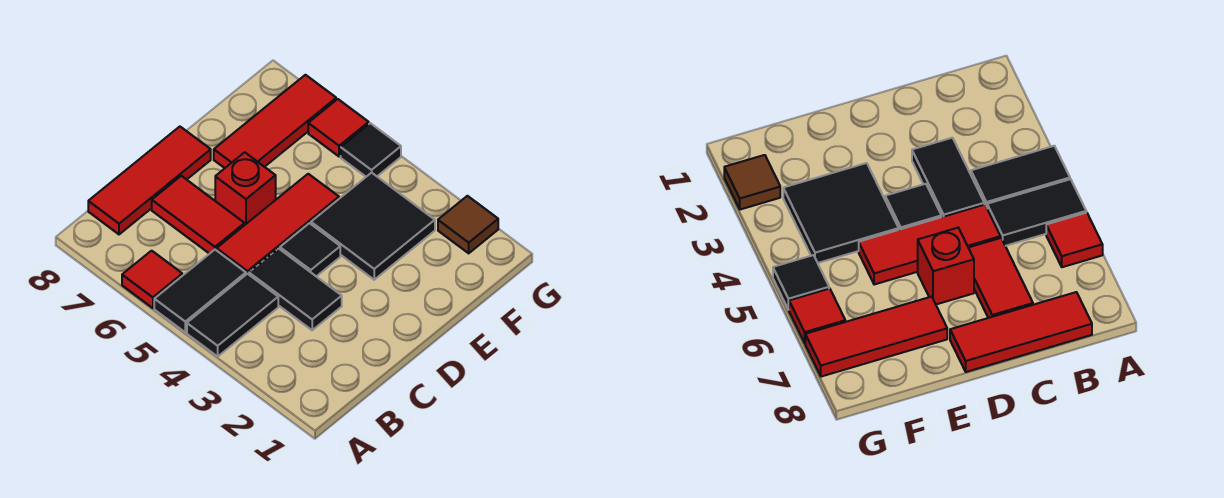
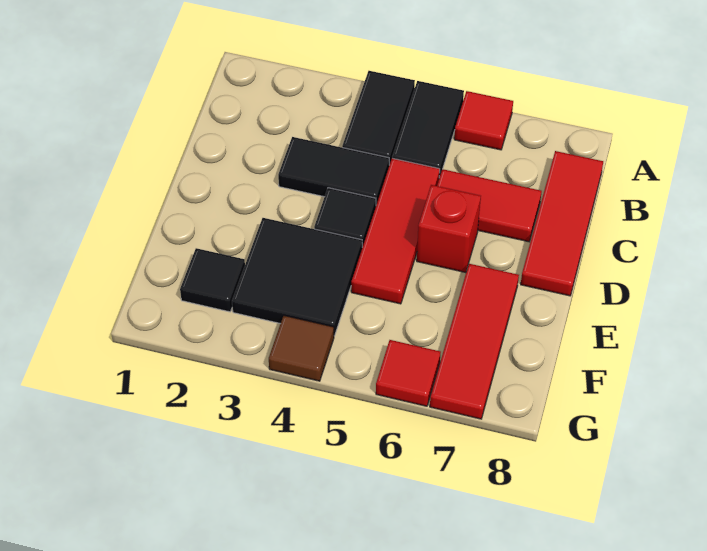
brown tile G2 level 1 -> brown tile G4 level 1
black tile G5 level 1 -> black tile F2 level 1

